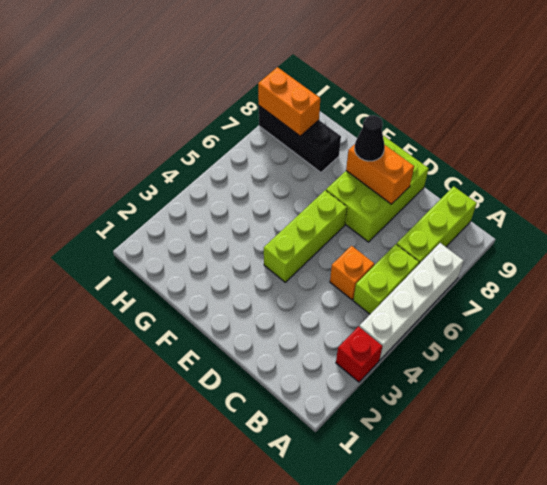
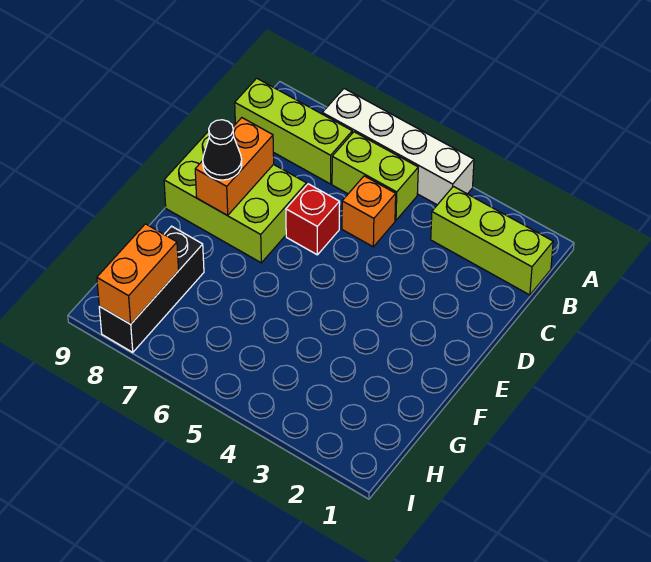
red brick A3 level 1 -> red brick D6 level 1
lime brick E4:E6 level 1 -> lime brick B1:B3 level 1

